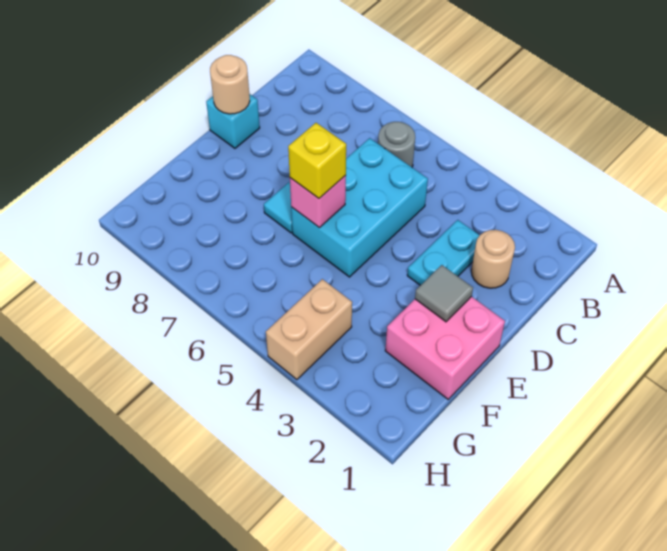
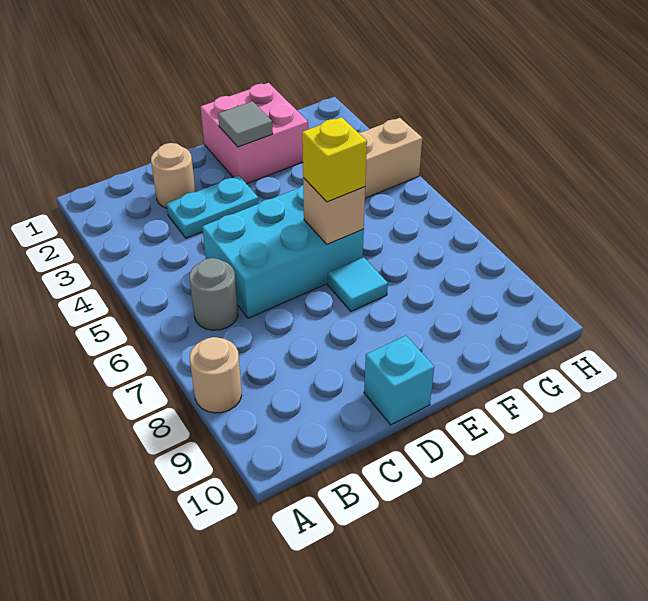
tan round brick D10 level 2 -> tan round brick A8 level 1
pink brick E6 level 2 -> tan brick E6 level 2

